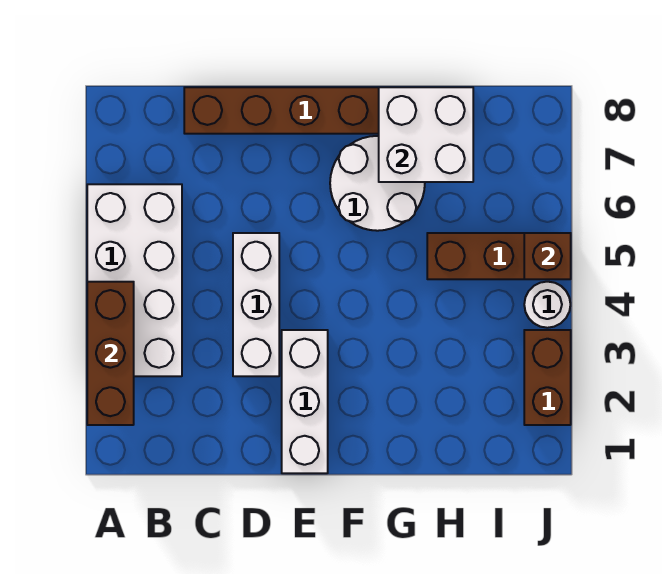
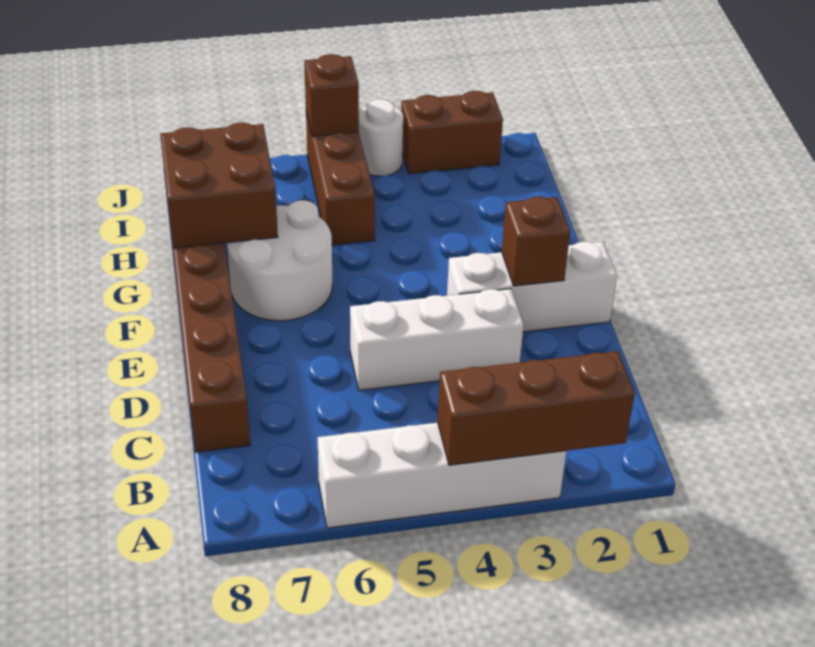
white brick A3:B6 level 1 -> white brick A3:A6 level 1
none -> brown brick E2 level 2
white brick G7:H8 level 2 -> brown brick G7:H8 level 2

